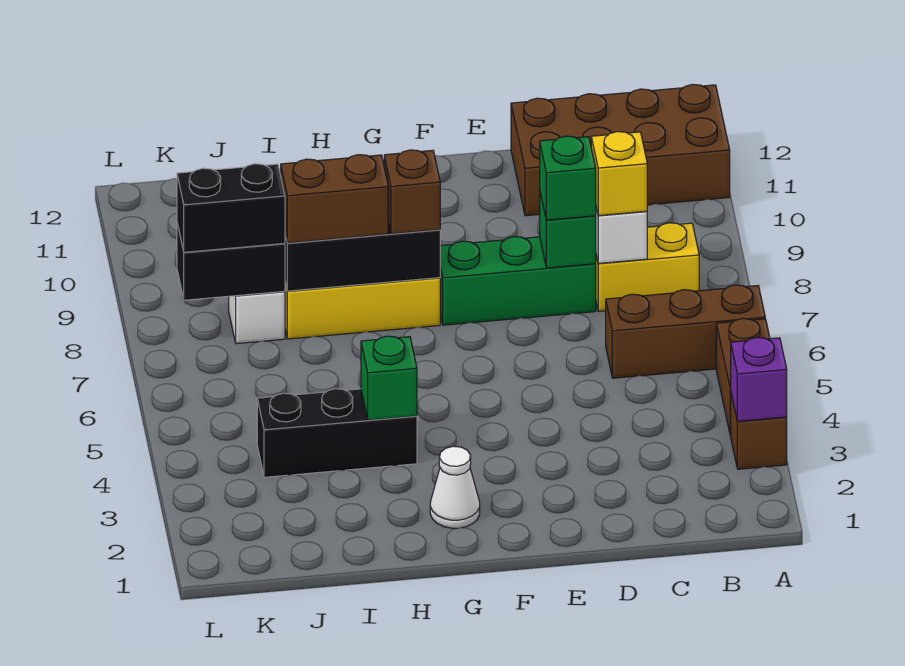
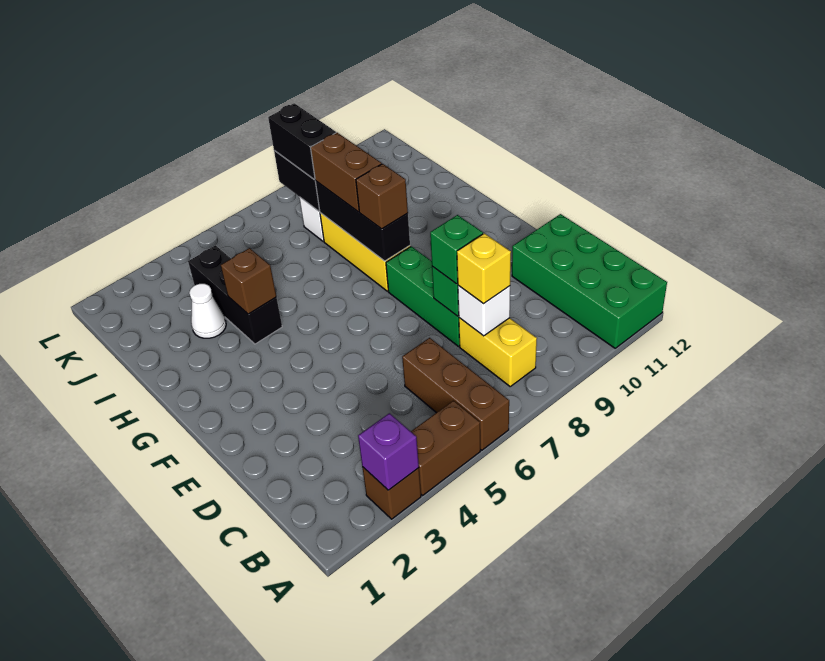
brown brick A11:D12 level 1 -> green brick A11:D12 level 1
white cone G2 level 1 -> white cone I3 level 1
green brick H4 level 2 -> brown brick H4 level 2

